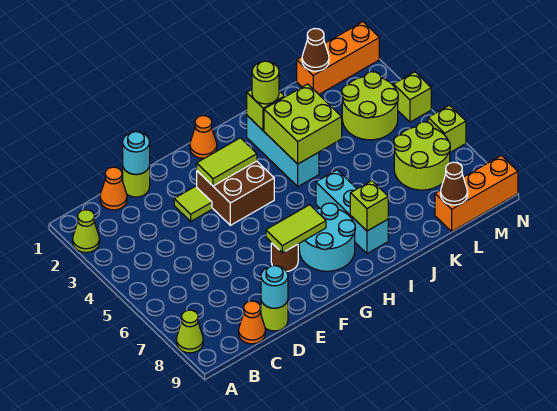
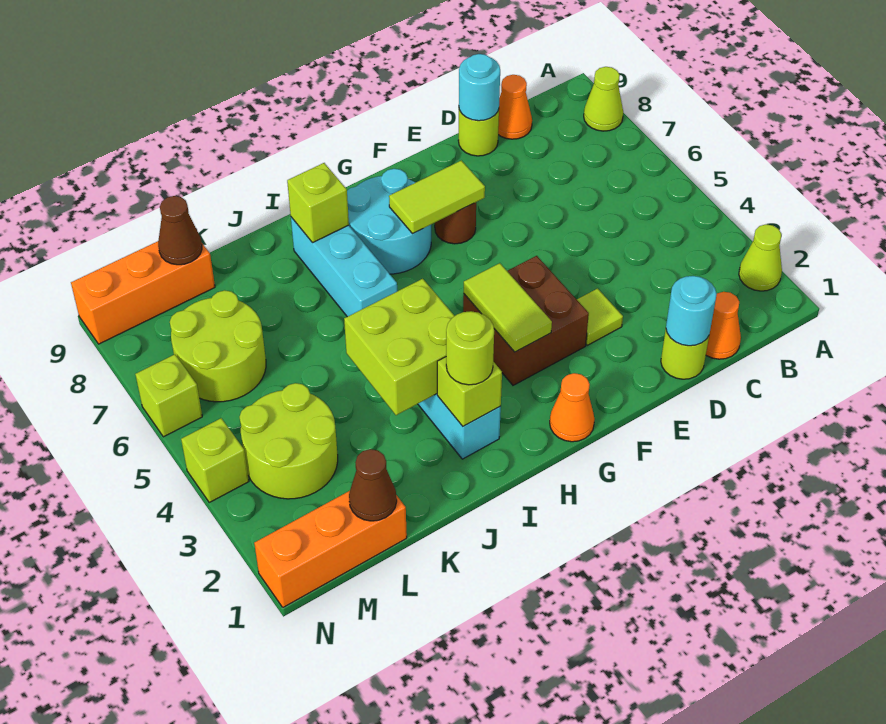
lime tile F3:G3 level 2 -> lime tile G3:G4 level 2

